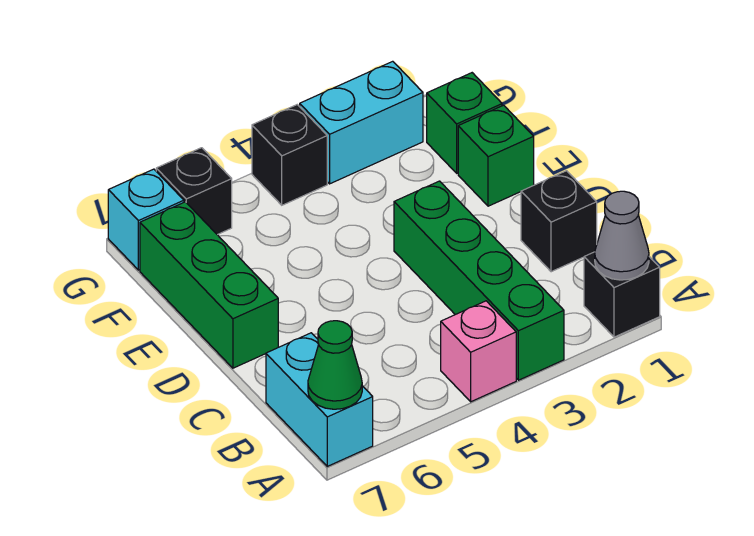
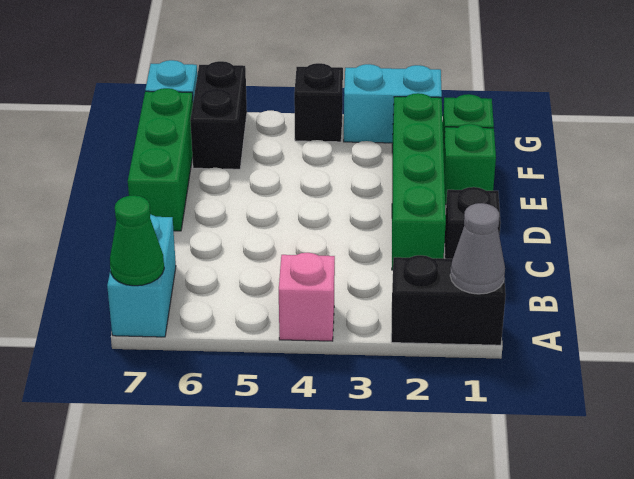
black brick A1 level 1 -> black brick A1:A2 level 1
green brick A3:D3 level 1 -> green brick C2:F2 level 1
black brick G6 level 1 -> black brick F6:G6 level 1

